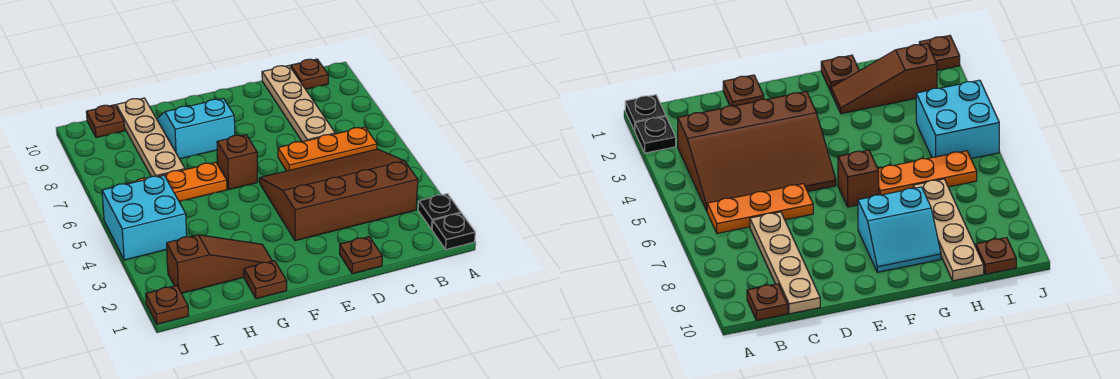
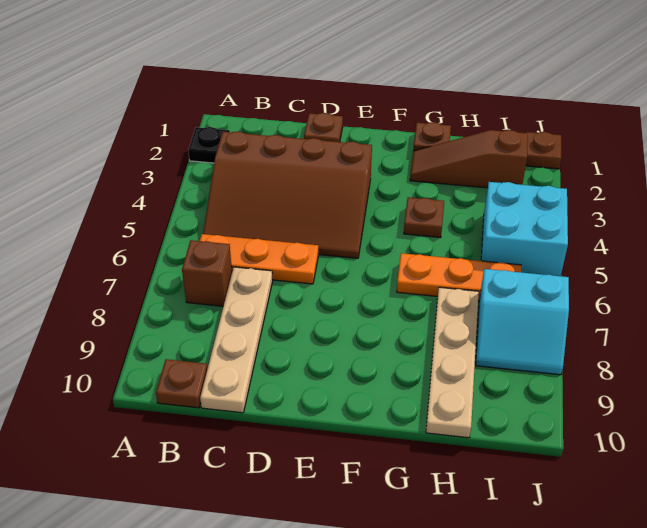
black plate A1 level 1 -> none
brown brick F6 level 1 -> brown brick B7 level 1
cyan slope F8:G9 level 1 top 8 -> cyan slope I7:J8 level 1 top 7
brown plate I10 level 1 -> brown plate G4 level 1

